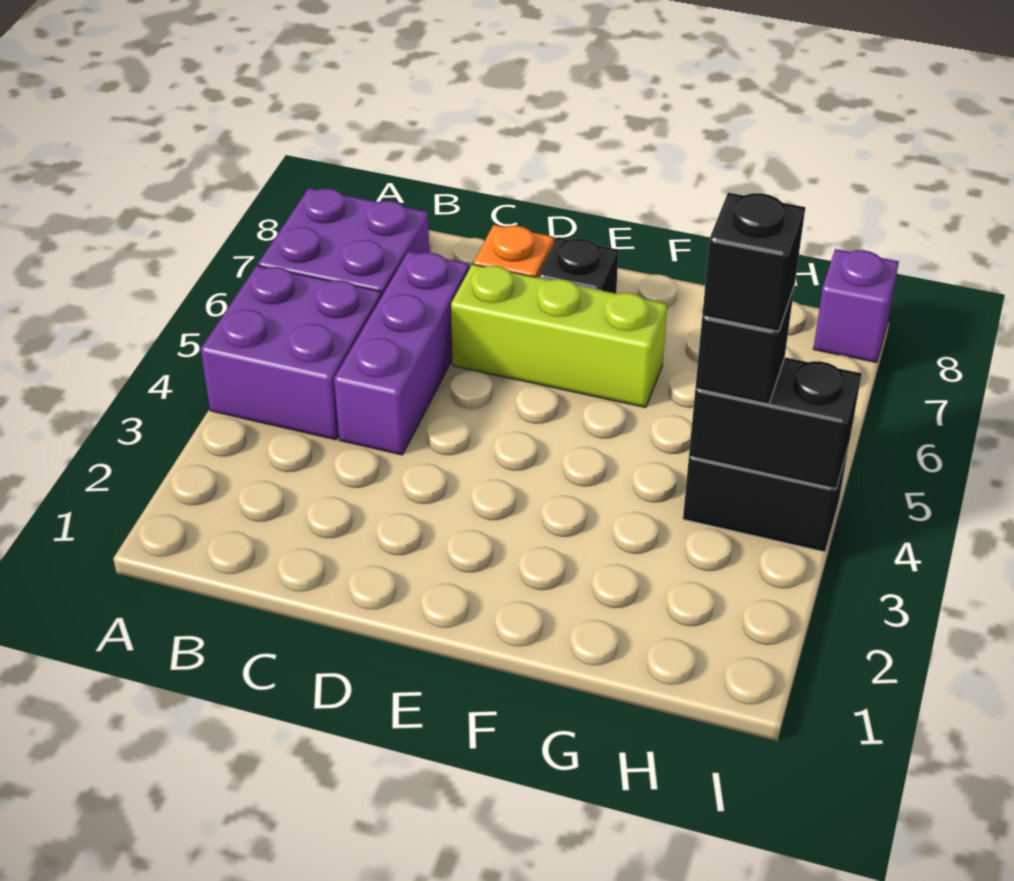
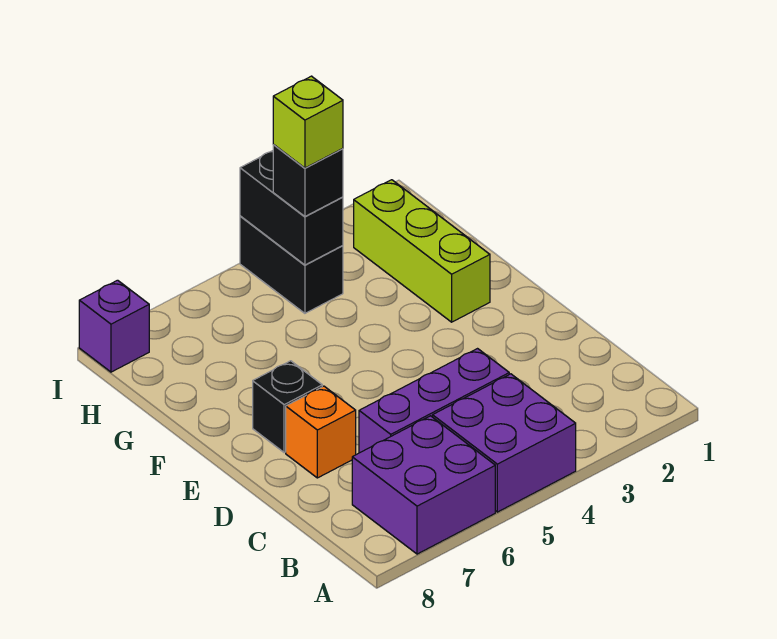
lime brick D6:F6 level 1 -> lime brick F2:H2 level 1
black brick H4 level 4 -> lime brick H4 level 4

